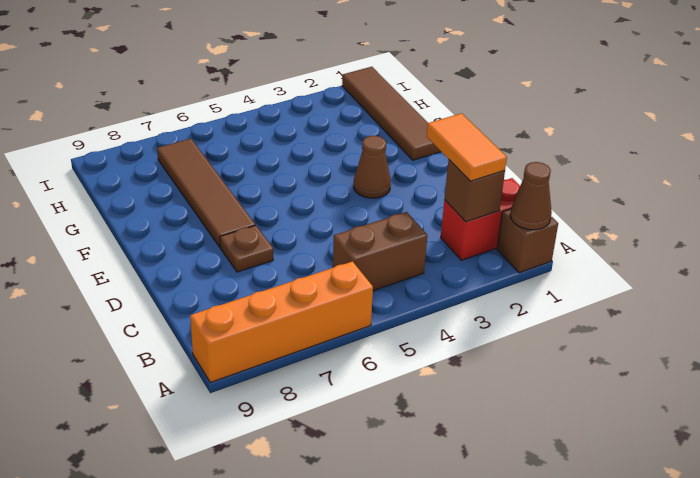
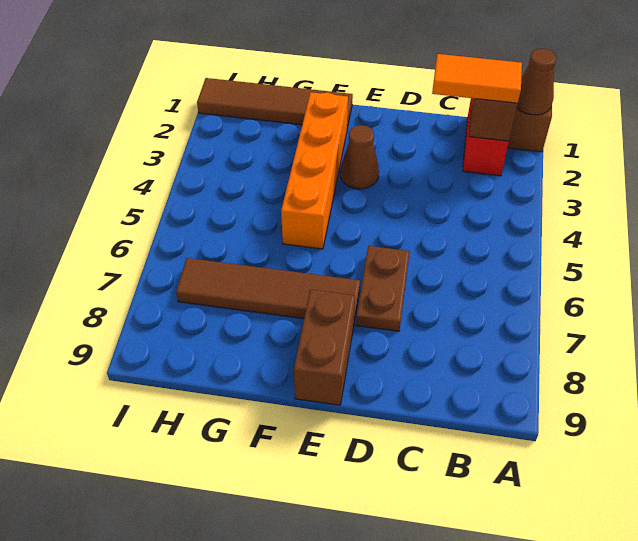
orange brick A6:A9 level 1 -> orange brick F2:F5 level 1
brown brick B4:B5 level 1 -> brown brick E8:E9 level 1
brown plate D7 level 1 -> brown plate D6:D7 level 1

